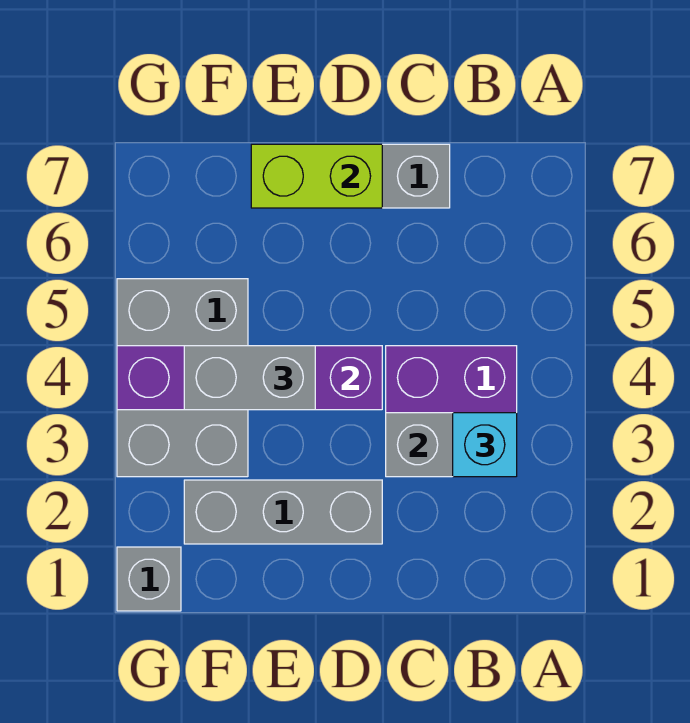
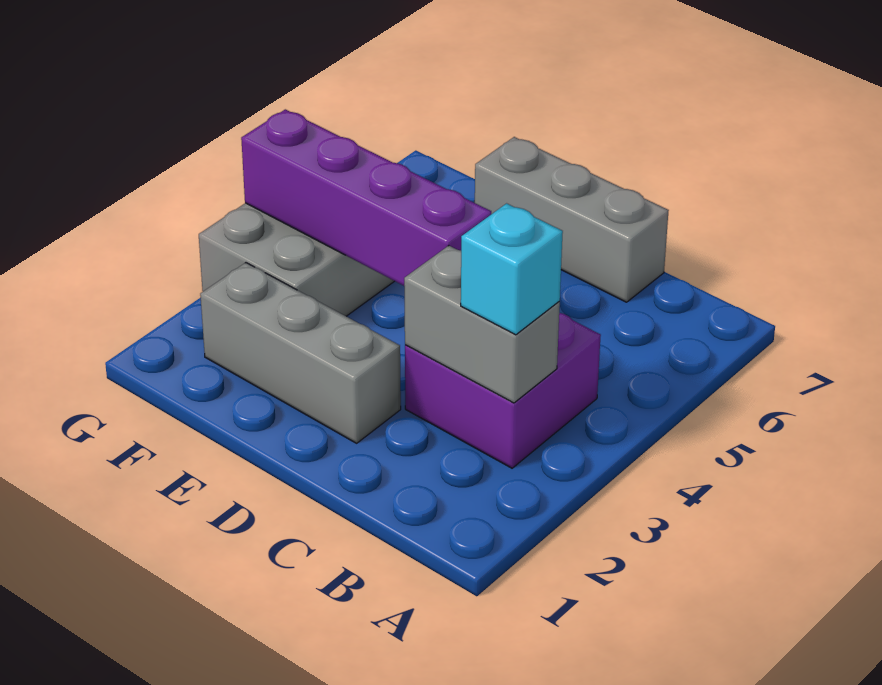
lime brick D7:E7 level 2 -> none
grey brick E4:F4 level 3 -> none
grey brick G1 level 1 -> none

